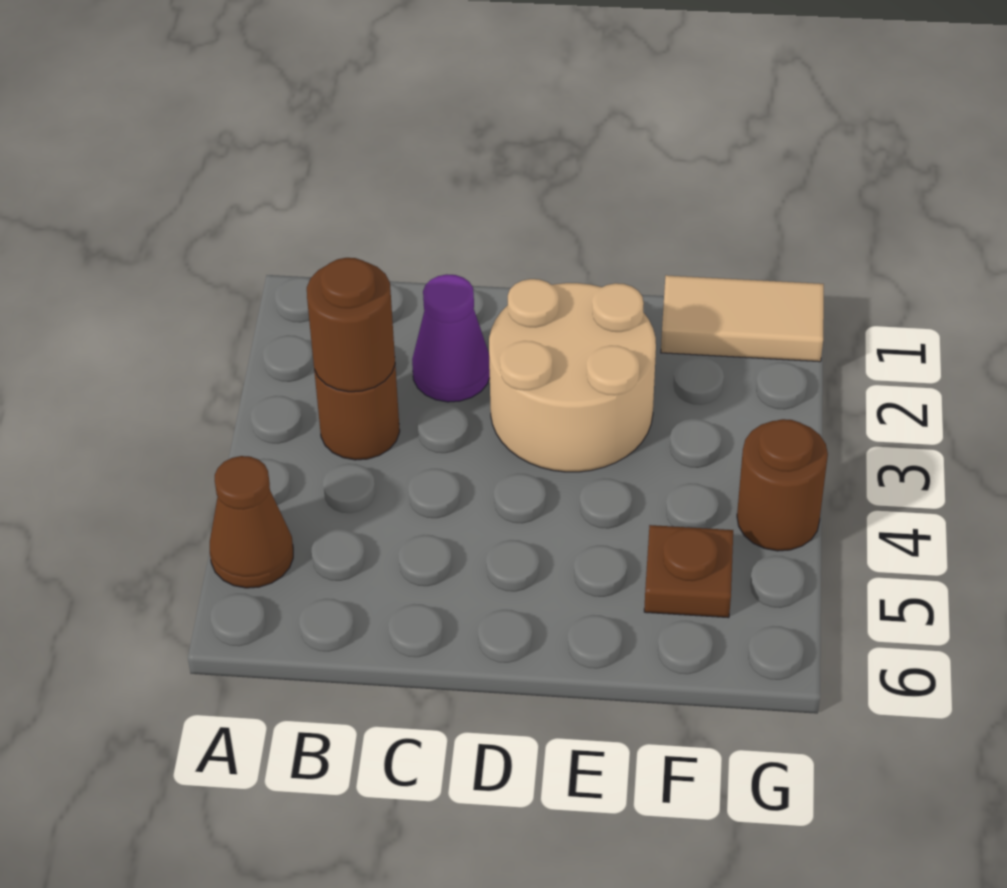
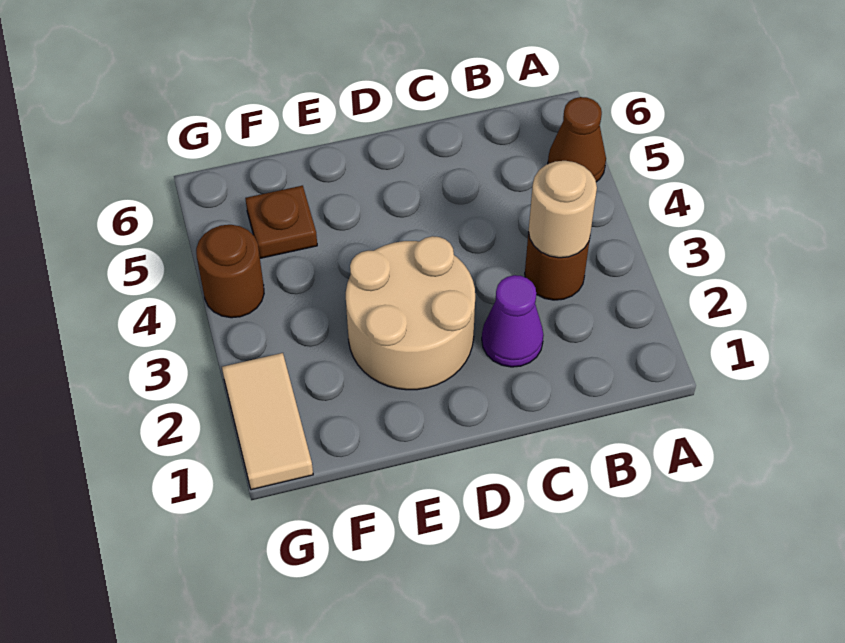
brown round brick B3 level 2 -> tan round brick B3 level 2
tan tile F1:G1 level 1 -> tan tile G1:G2 level 1

